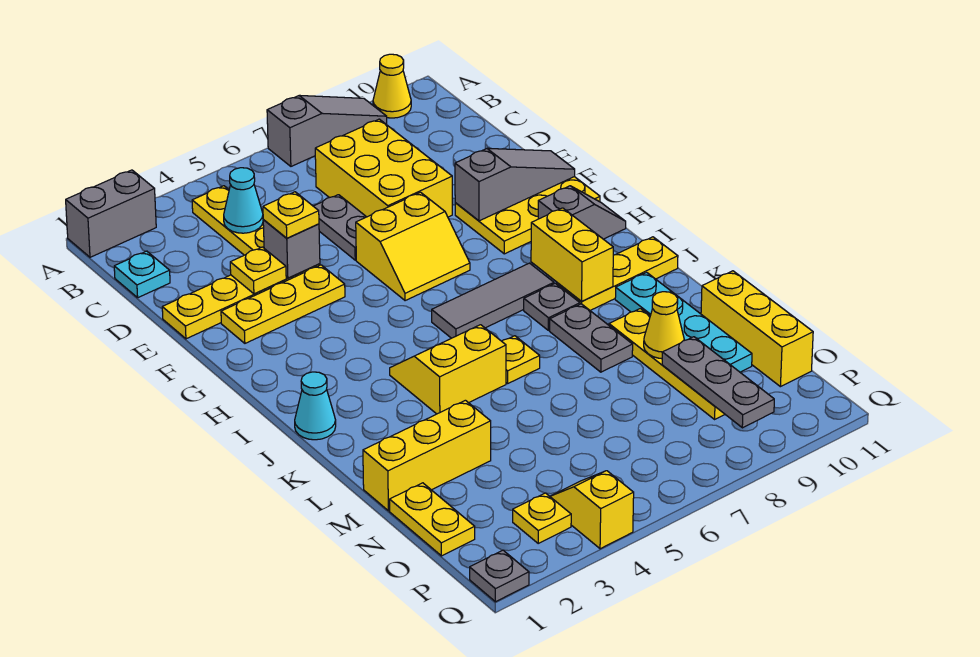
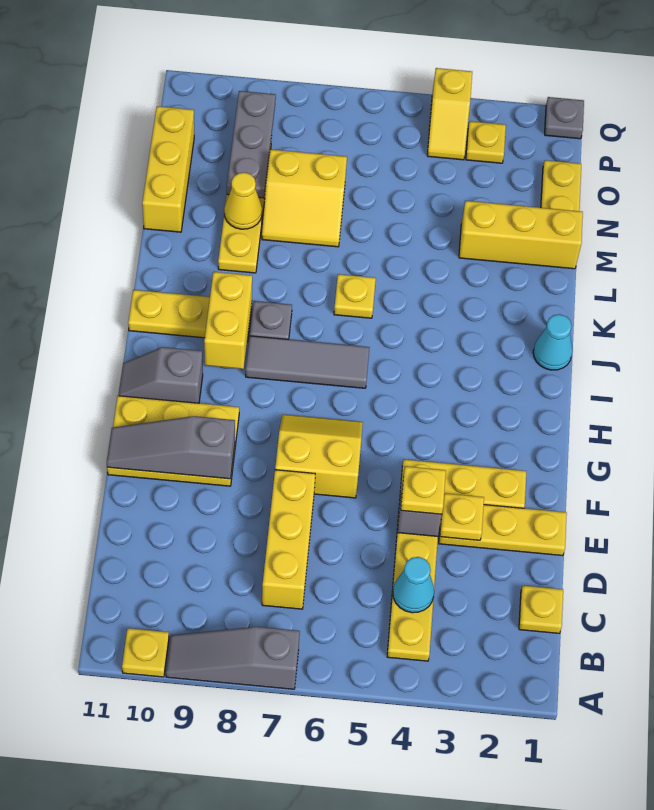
grey brick A1:A2 level 1 -> none
yellow cone A10 level 1 -> yellow plate A10 level 1
cyan plate C1 level 1 -> yellow plate C1 level 1
yellow brick C7:E8 level 1 -> yellow brick C7:E7 level 1
grey plate D6:E6 level 1 -> none
yellow slope J4:K5 level 1 top K -> yellow slope M7:N8 level 1 top N
grey plate K8:L8 level 1 -> none
cyan plate K10:N10 level 1 -> none

